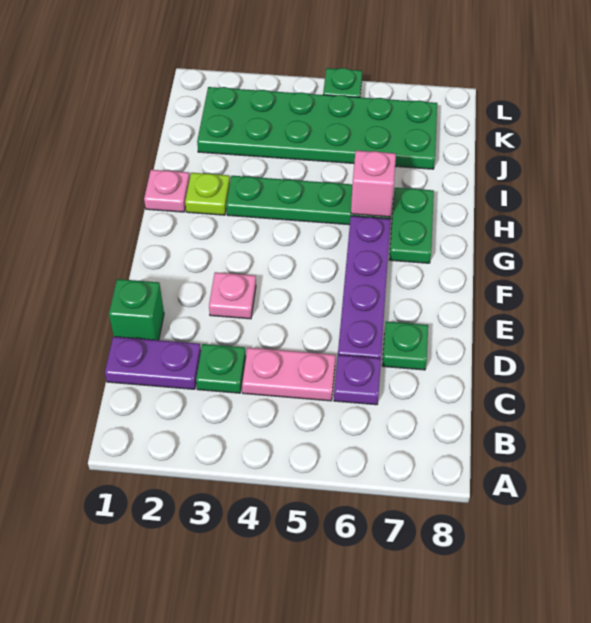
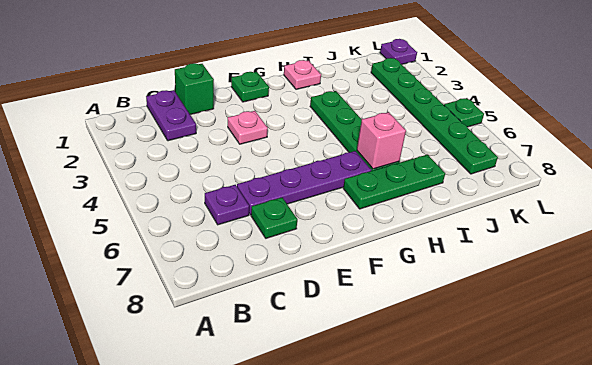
green plate C3 level 1 -> green plate F1 level 1
pink plate C4:C5 level 1 -> none
green plate G7:H7 level 1 -> green plate G7:I7 level 1
lime plate H2 level 1 -> none
green plate J2:K7 level 1 -> green plate K2:K7 level 1
none -> purple plate L1 level 1

